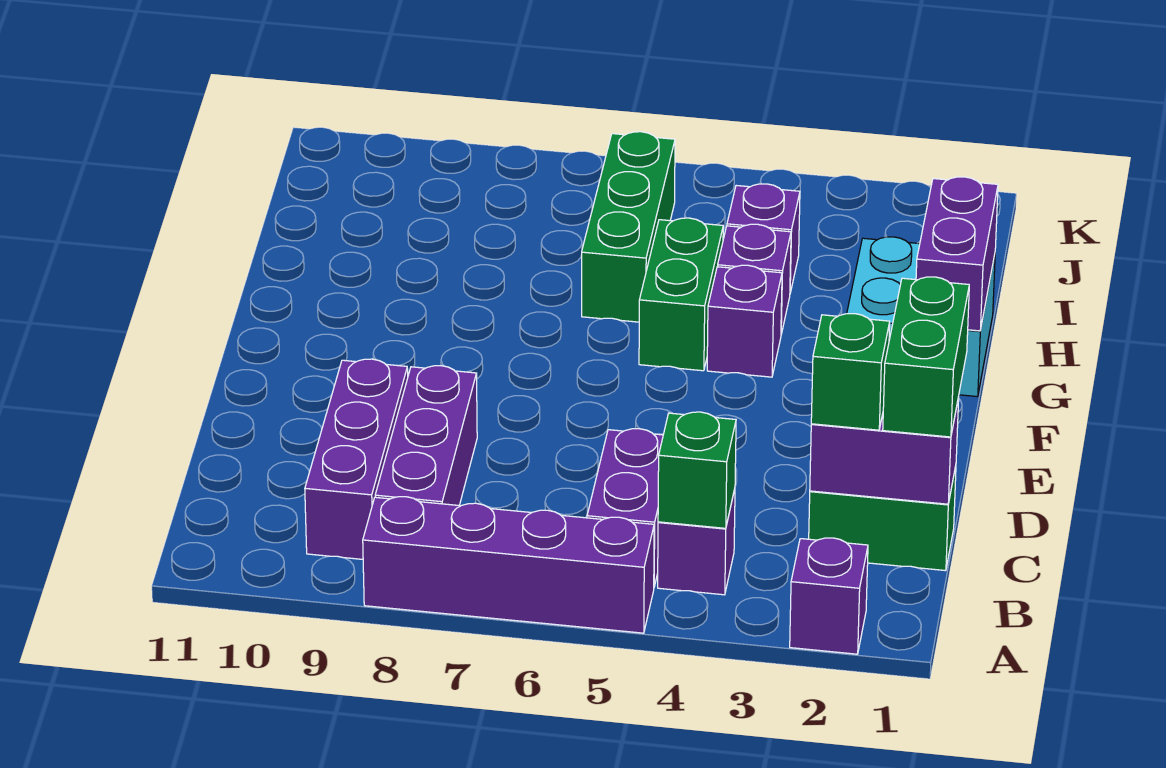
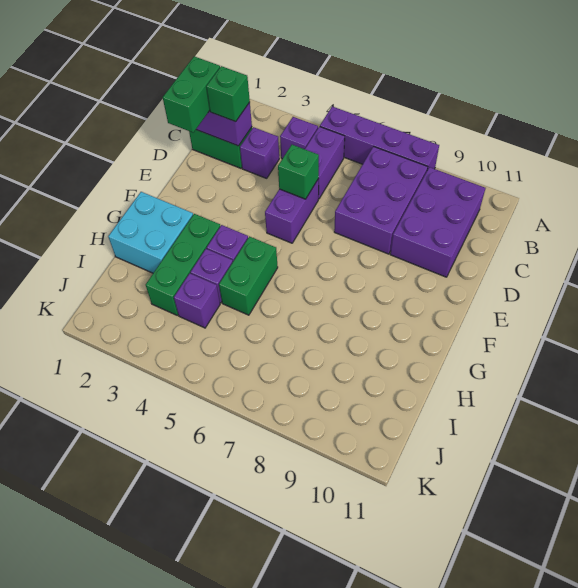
purple brick A2 level 1 -> purple brick C3 level 1
green brick B4 level 2 -> green brick D5 level 2
purple brick B8:D8 level 1 -> purple brick B7:D8 level 1
purple brick B9:D9 level 1 -> purple brick B9:D10 level 1
purple brick G1:H1 level 2 -> purple brick D5:E5 level 1
green brick H6:J6 level 1 -> green brick G3:I3 level 1

